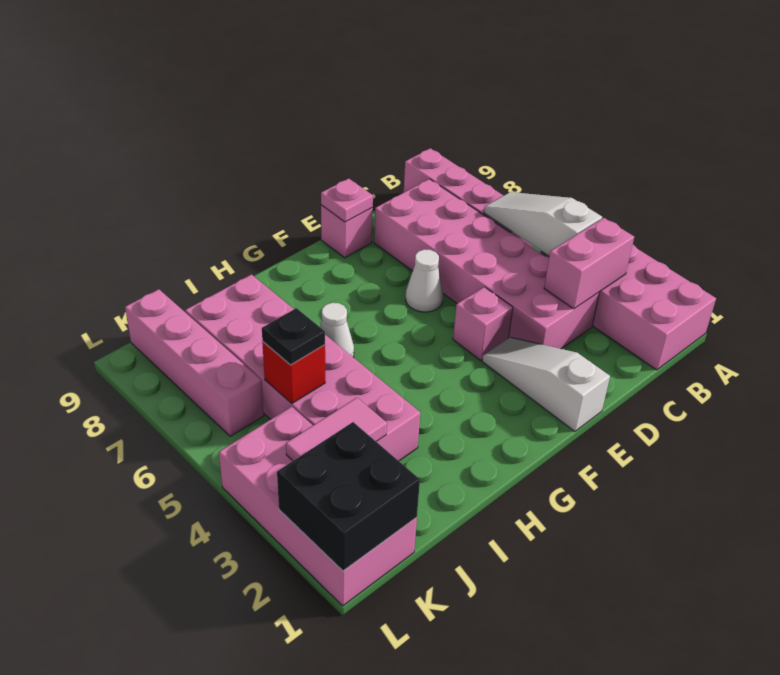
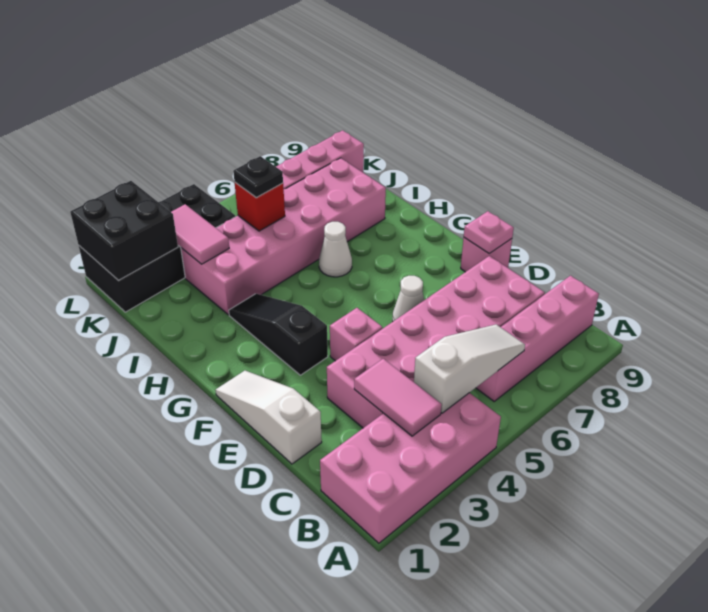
pink brick B3:C3 level 2 -> pink tile B3:C3 level 2
white slope E1:E3 level 1 top 1 -> white slope D1:F1 level 1 top D
none -> black slope F3:H3 level 1 top F
pink brick K1:L4 level 1 -> black brick K1:L4 level 1

